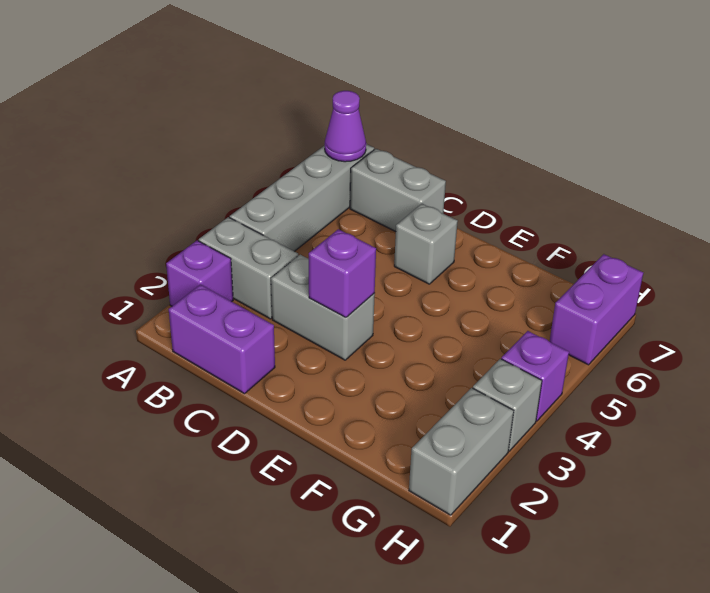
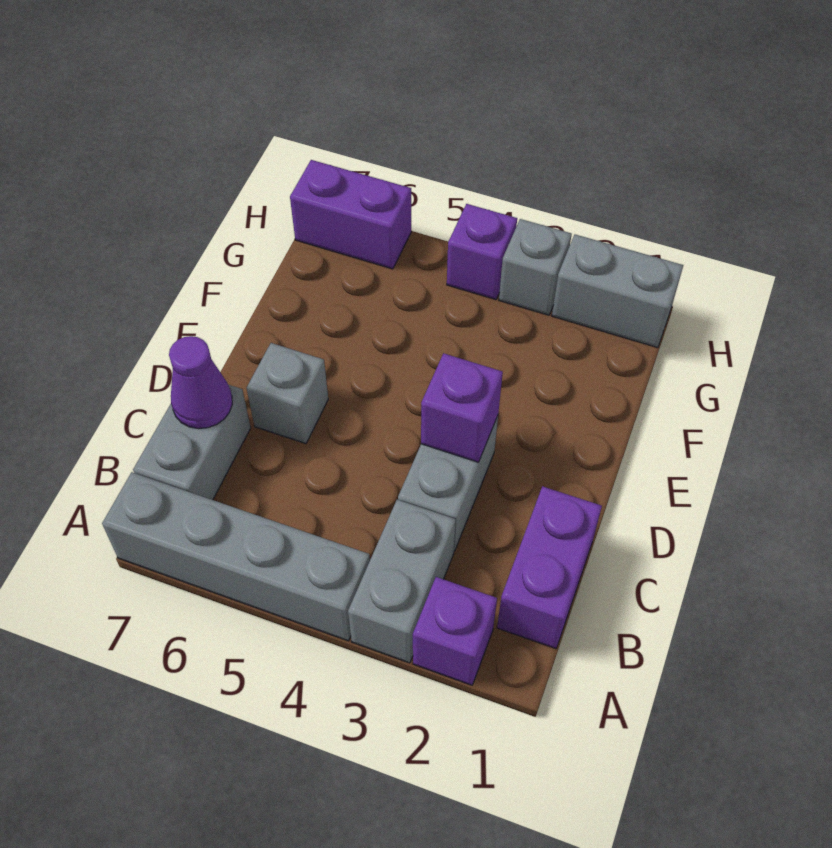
purple cone A7 level 2 -> purple cone C7 level 2

